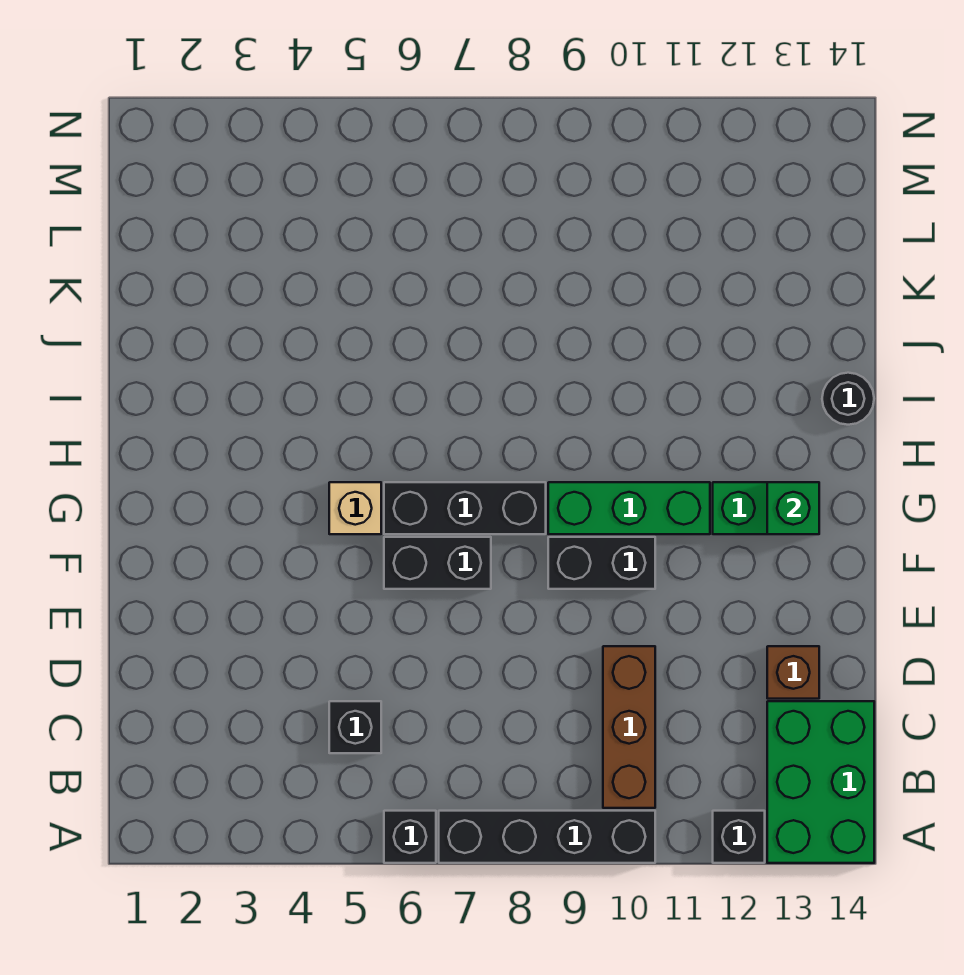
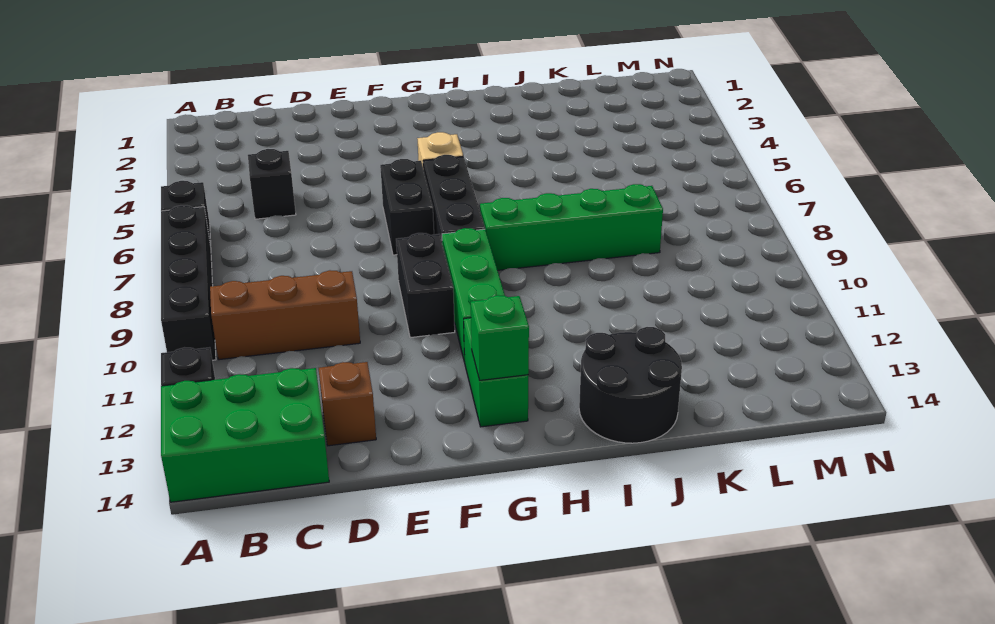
none -> green brick H8:K8 level 1
black round brick I14 level 1 -> black round brick I13:J14 level 1

